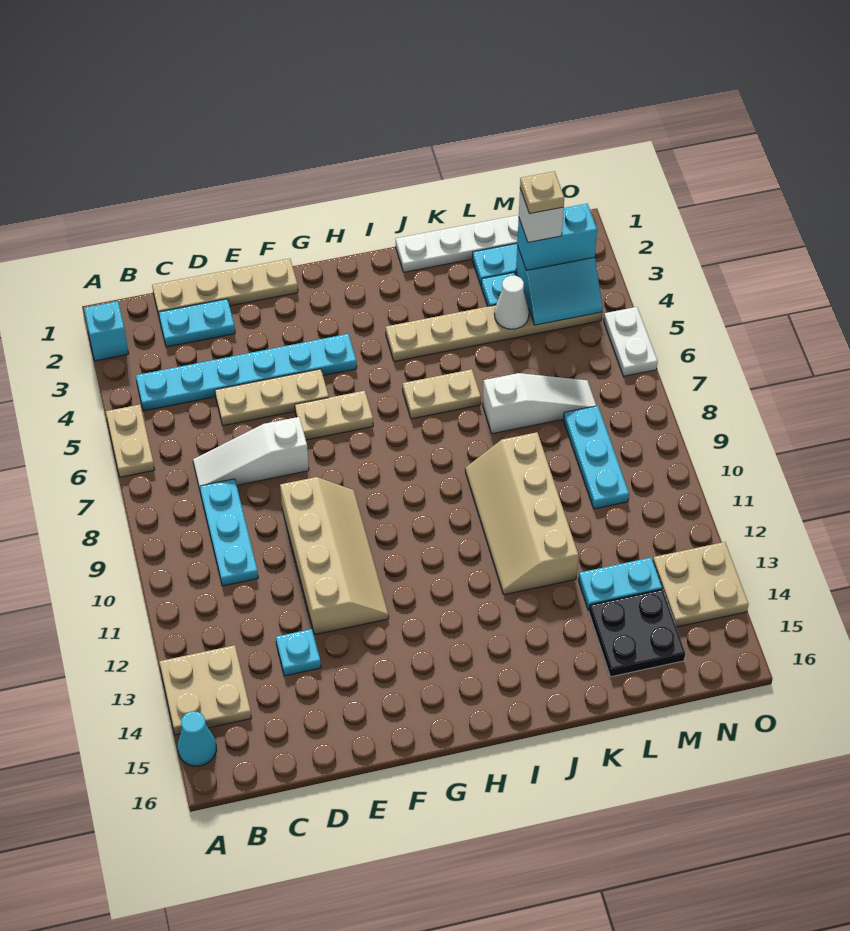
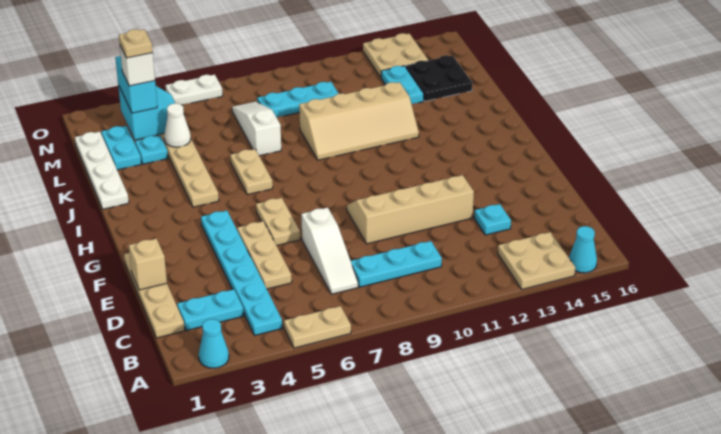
cyan brick A2 level 1 -> cyan cone A2 level 1
cyan plate C2:D2 level 1 -> cyan plate C2:C3 level 1
none -> tan brick E1 level 2

